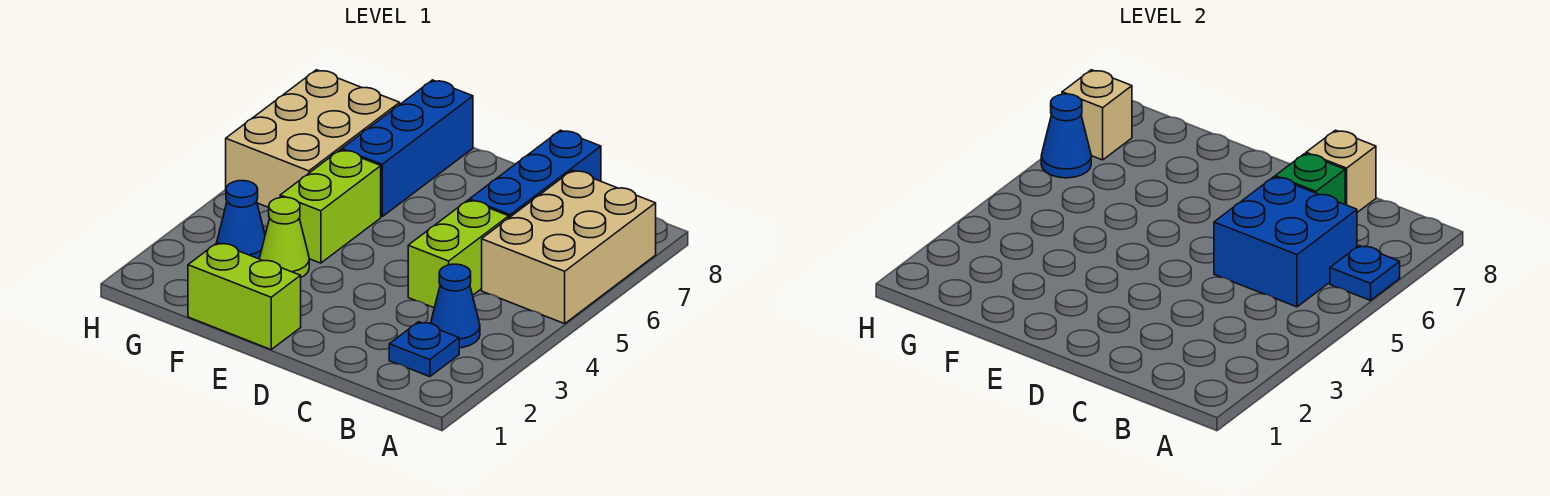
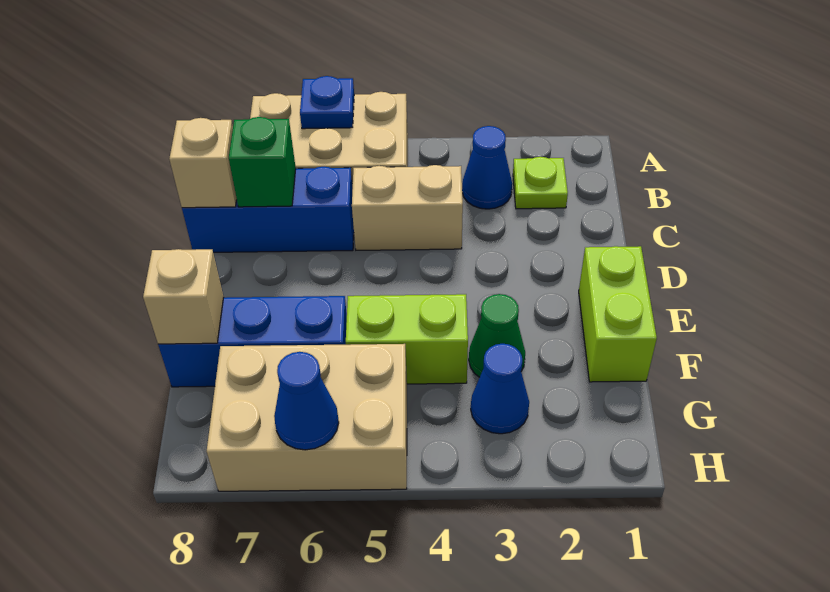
blue plate B2 level 1 -> lime plate B2 level 1
blue brick B5:C6 level 2 -> none
lime brick C4:C5 level 1 -> tan brick C4:C5 level 1
lime cone F3 level 1 -> green cone F3 level 1
tan brick H7 level 2 -> tan brick F8 level 2

